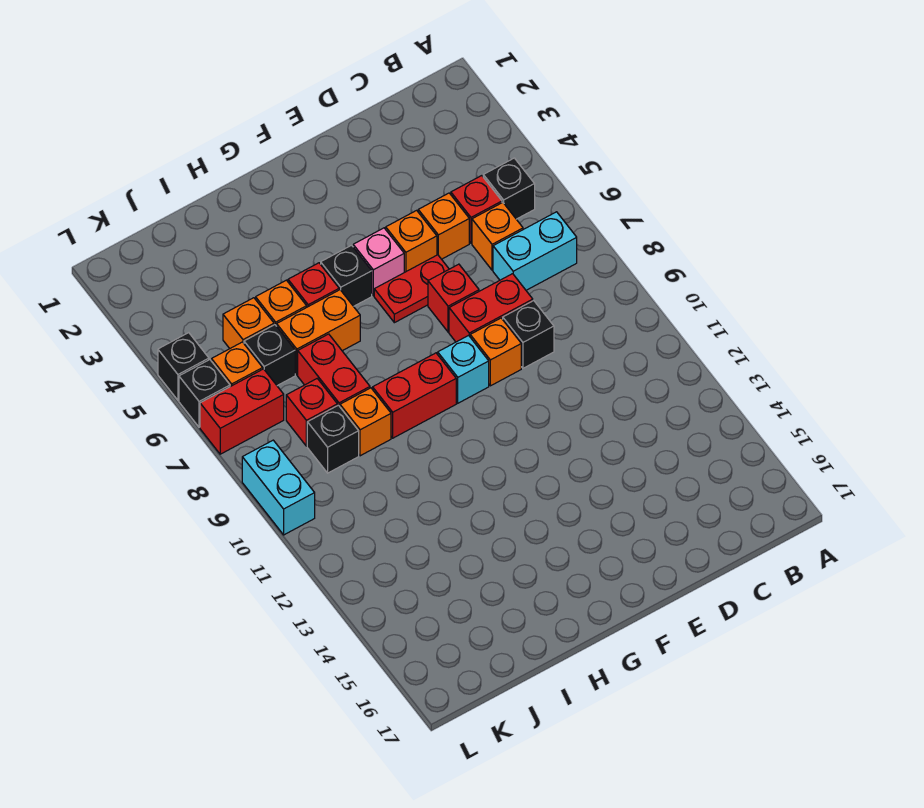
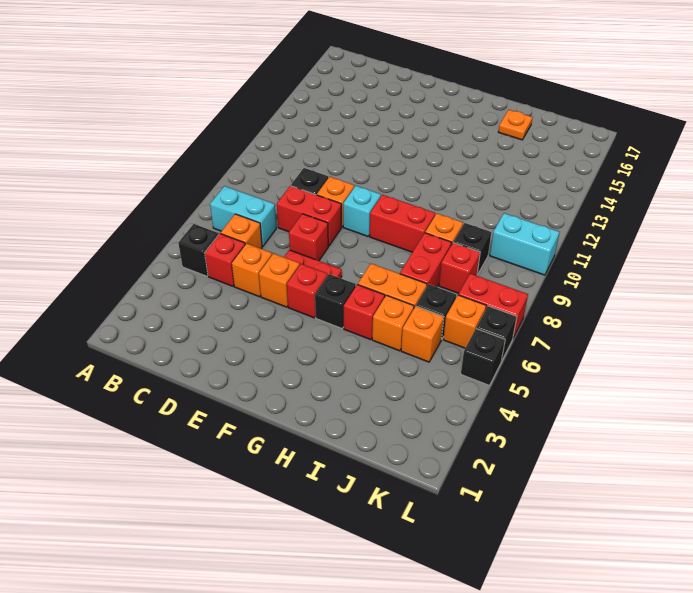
pink brick F5 level 1 -> red brick F5 level 1
none -> orange plate I16 level 1
cyan brick L9:L10 level 1 -> cyan brick K10:L10 level 1

